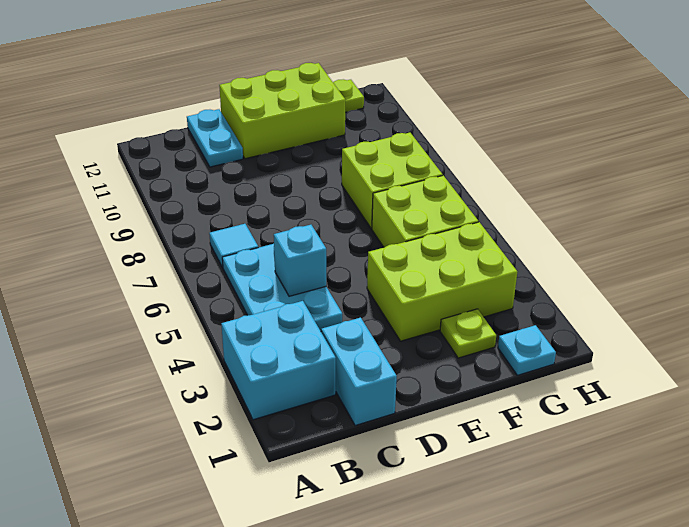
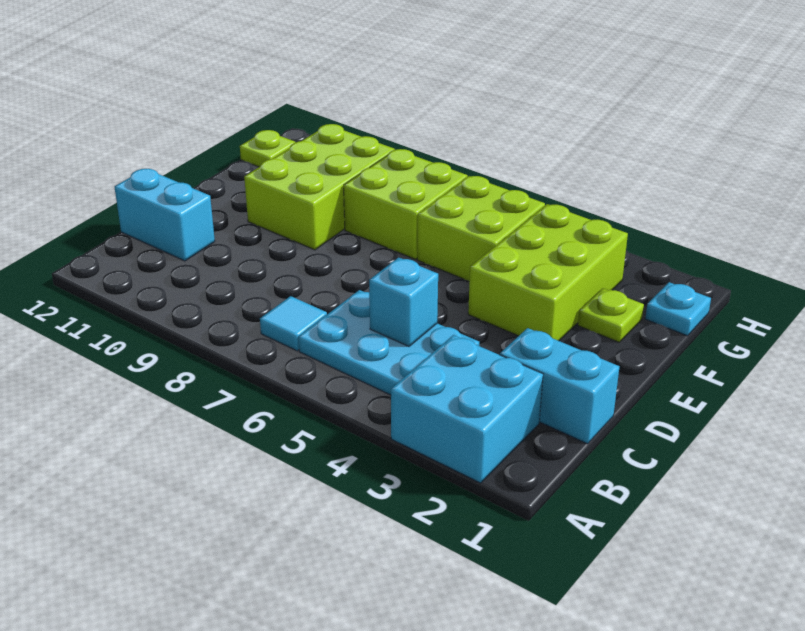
cyan plate C11:C12 level 1 -> cyan brick C11:C12 level 1
lime brick D11:F12 level 1 -> lime brick E9:G10 level 1

